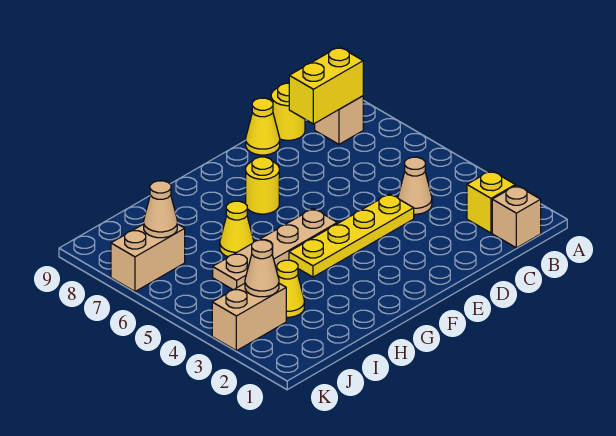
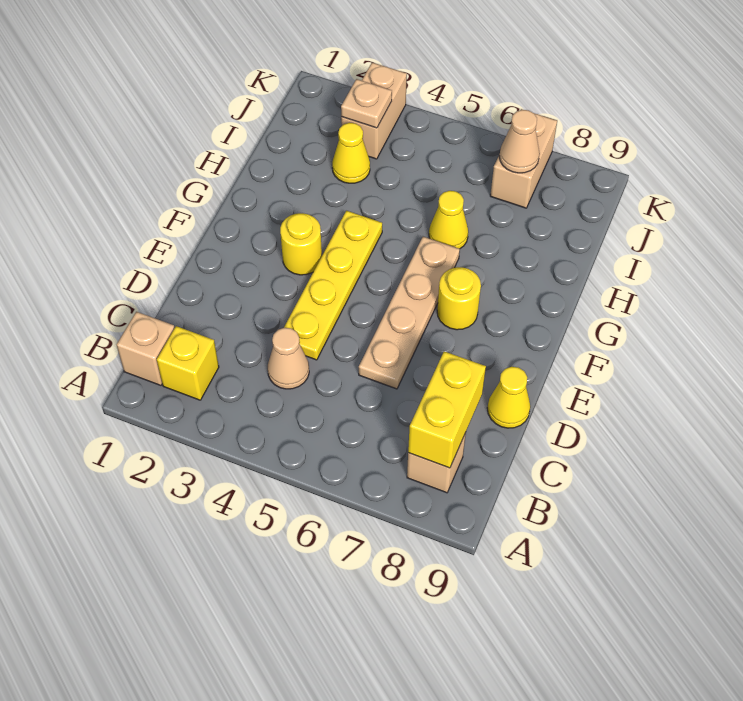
yellow round brick C9 level 1 -> yellow round brick F3 level 1
tan plate F5:I5 level 1 -> tan plate D6:G6 level 1
tan cone J3 level 2 -> tan plate J3 level 2

